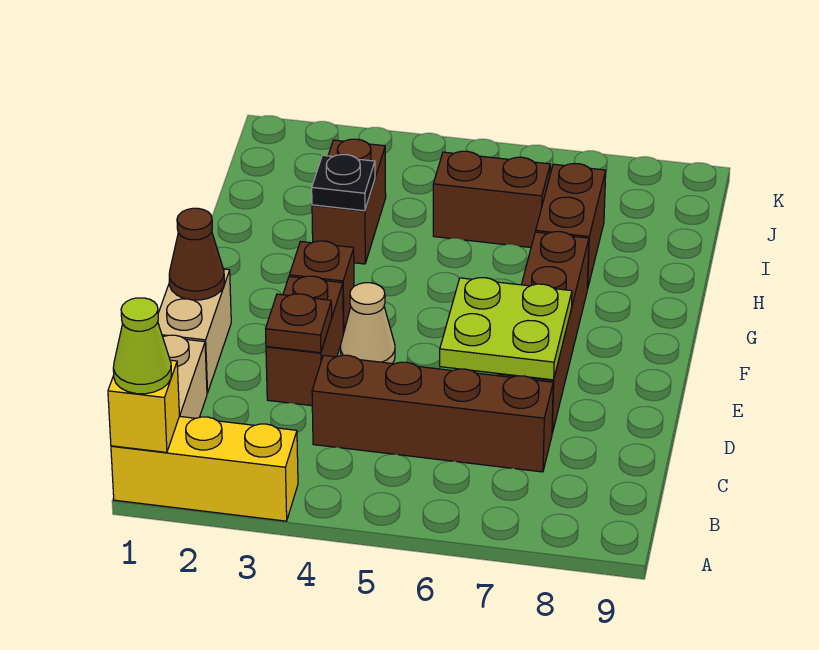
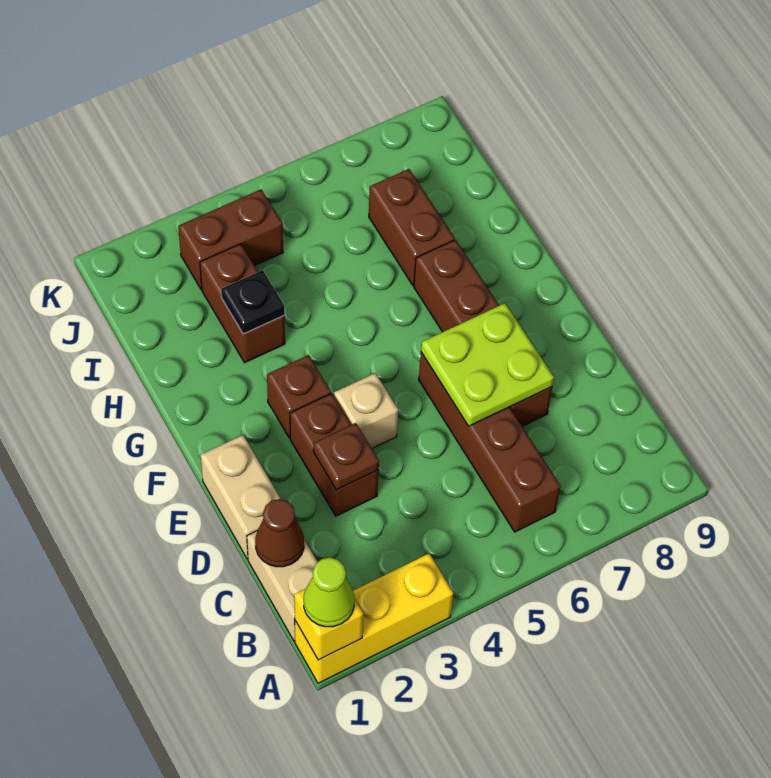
brown brick C4:C7 level 1 -> brown brick B6:E6 level 1
brown cone E1 level 2 -> brown cone C1 level 2
tan cone E4 level 1 -> tan brick E4 level 1
brown brick I5:I6 level 1 -> brown brick J3:J4 level 1

